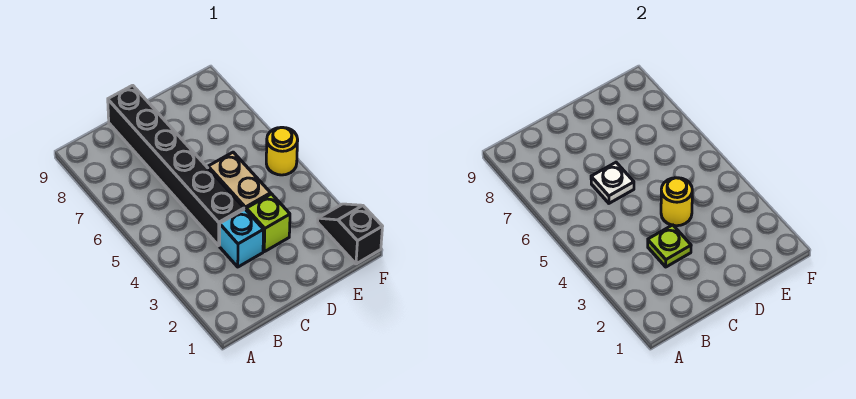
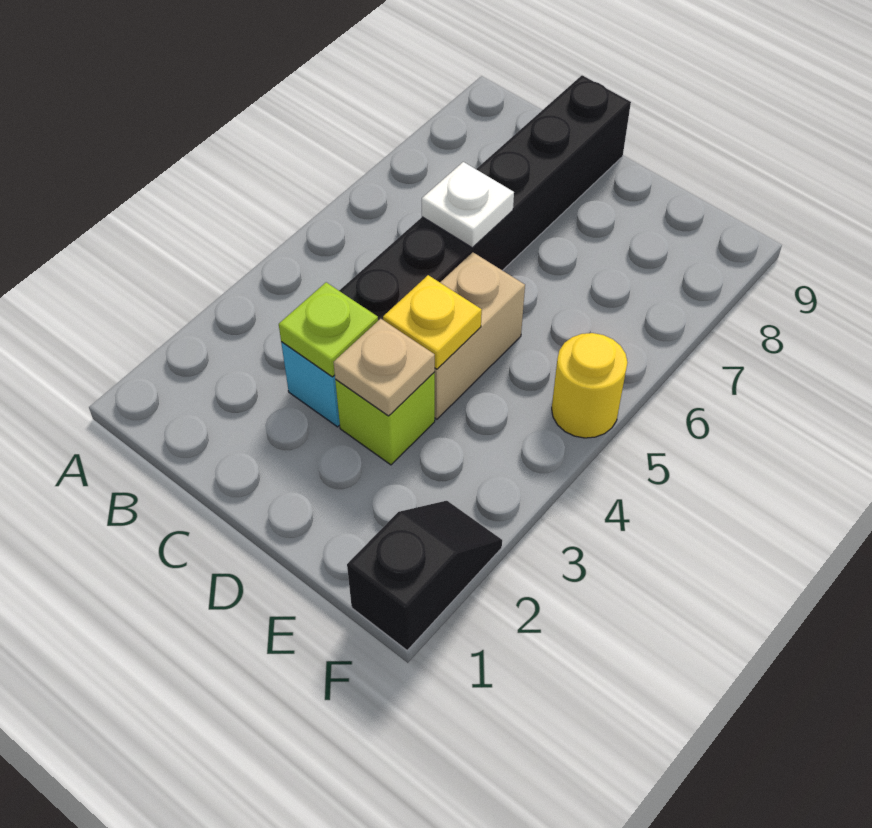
none -> tan plate D3 level 2
yellow round brick D4 level 2 -> yellow plate D4 level 2

